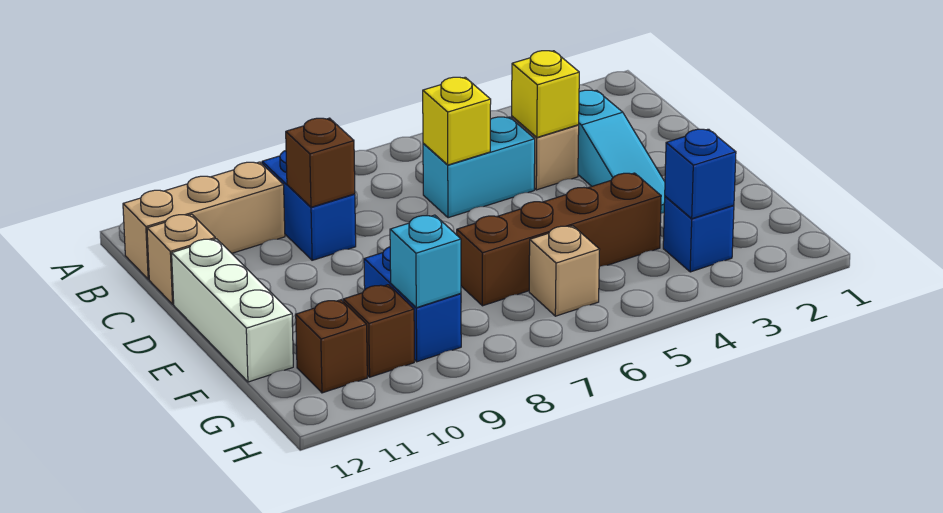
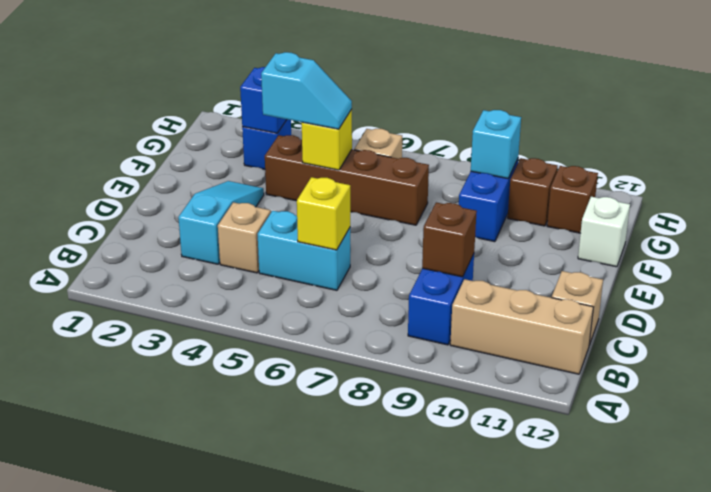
yellow brick C4 level 2 -> yellow brick F5 level 2
white brick D12:F12 level 1 -> white brick F12 level 1
none -> cyan slope F4:F5 level 3 top 4

